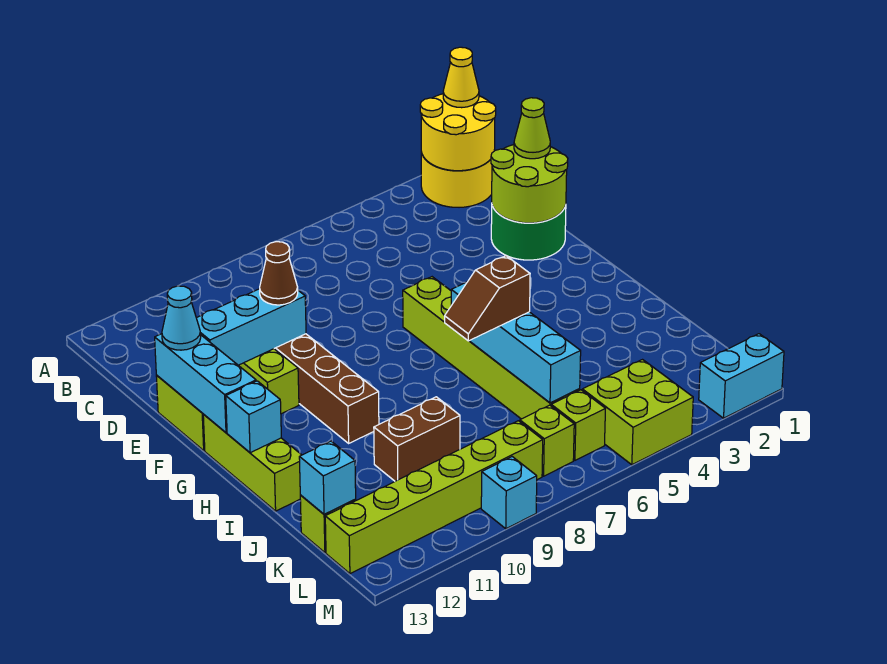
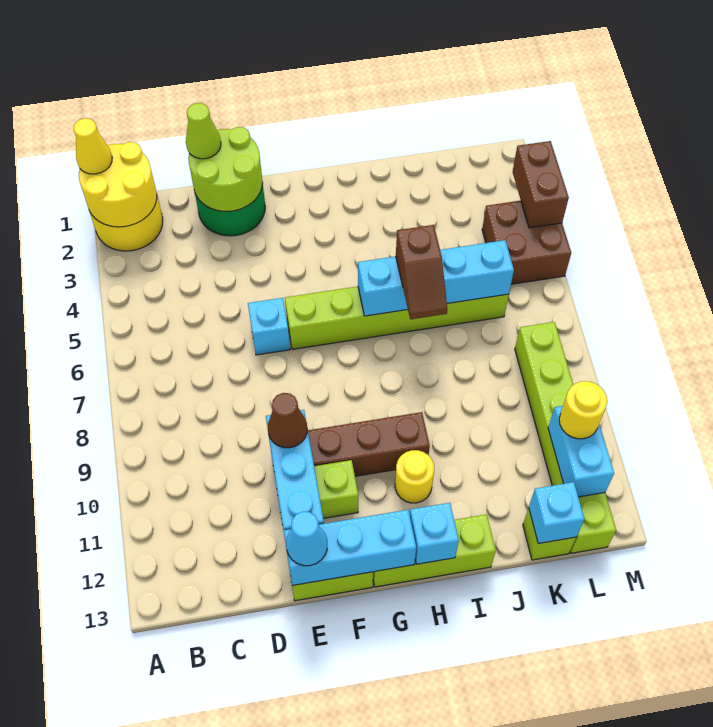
none -> yellow round brick H11 level 1
brown brick J9:J10 level 1 -> brown brick M3:M4 level 2
lime brick L4:M5 level 1 -> brown brick L4:M5 level 1
lime brick L6 level 1 -> none
lime brick L7 level 1 -> none
none -> yellow round brick L11 level 3
cyan brick M1:M2 level 1 -> cyan brick L11:L12 level 2
cyan brick M9 level 1 -> cyan brick E6 level 1

